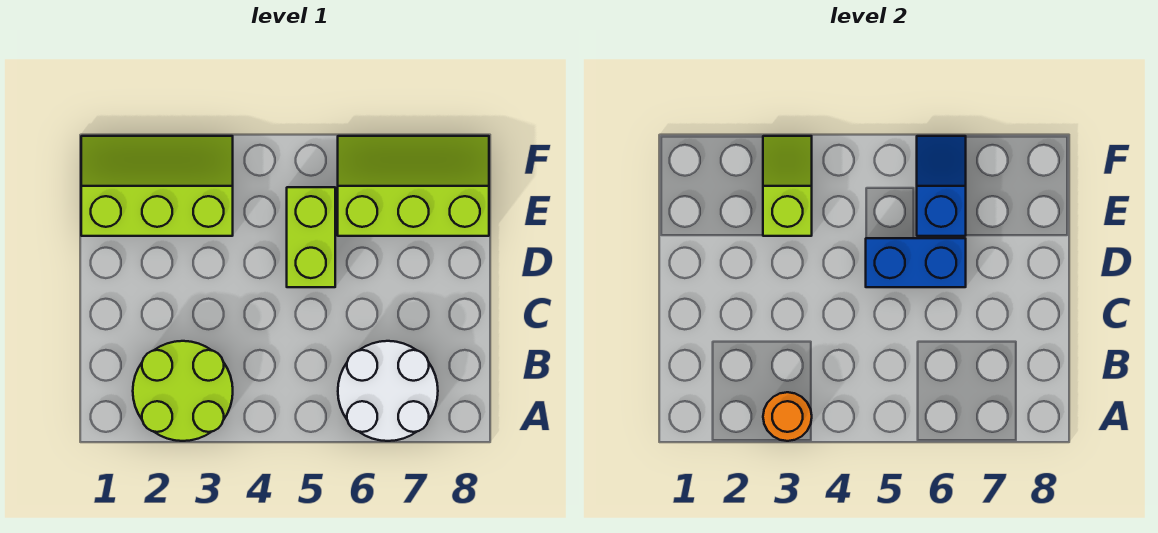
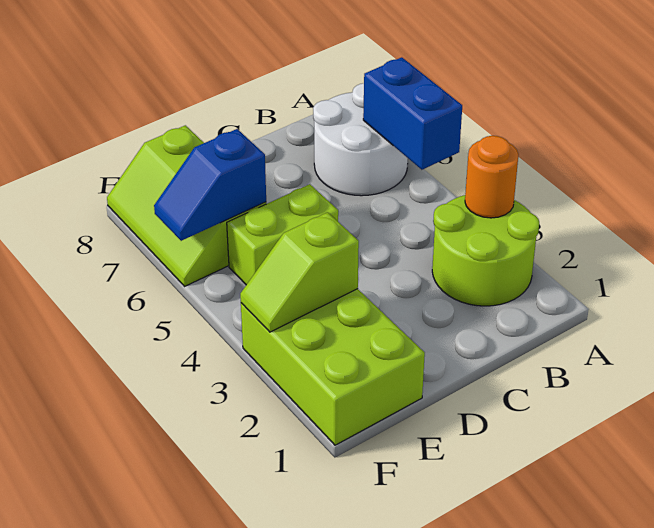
blue brick D5:D6 level 2 -> blue brick A5:A6 level 2
lime slope E1:F3 level 1 top E -> lime brick E1:F3 level 1

